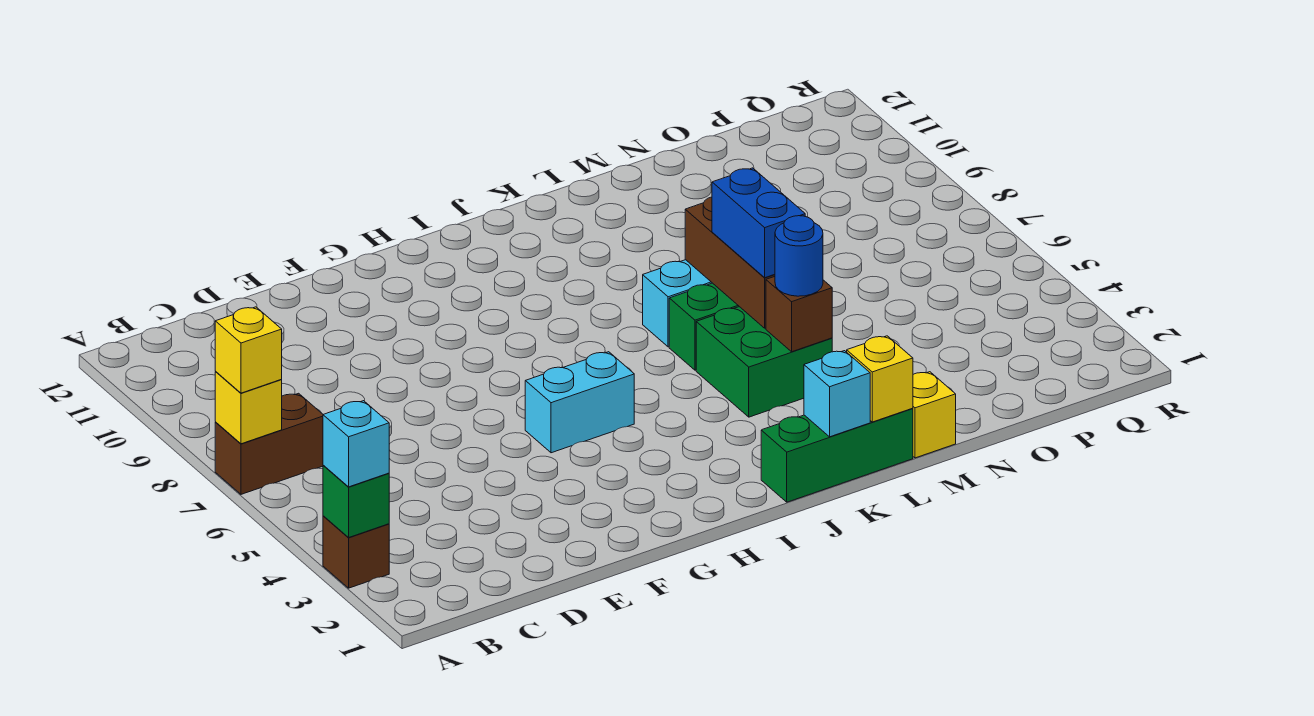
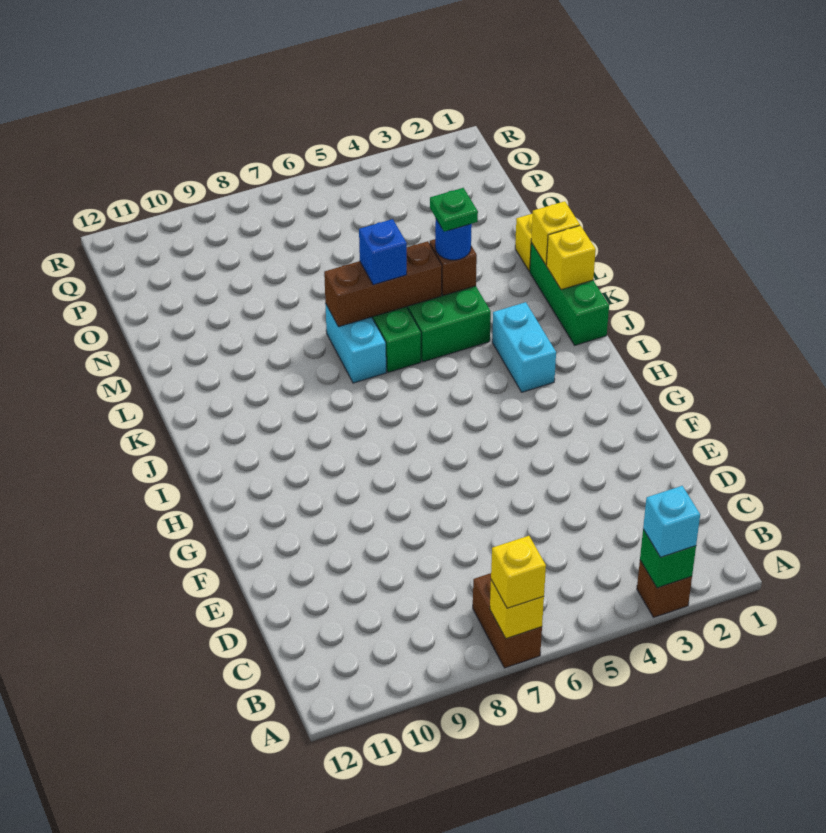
cyan brick G5:H5 level 1 -> cyan brick I3:J3 level 1
cyan brick K1 level 2 -> yellow brick K1 level 2
none -> green plate L4 level 4
blue brick L5:L6 level 3 -> blue brick L6 level 3

